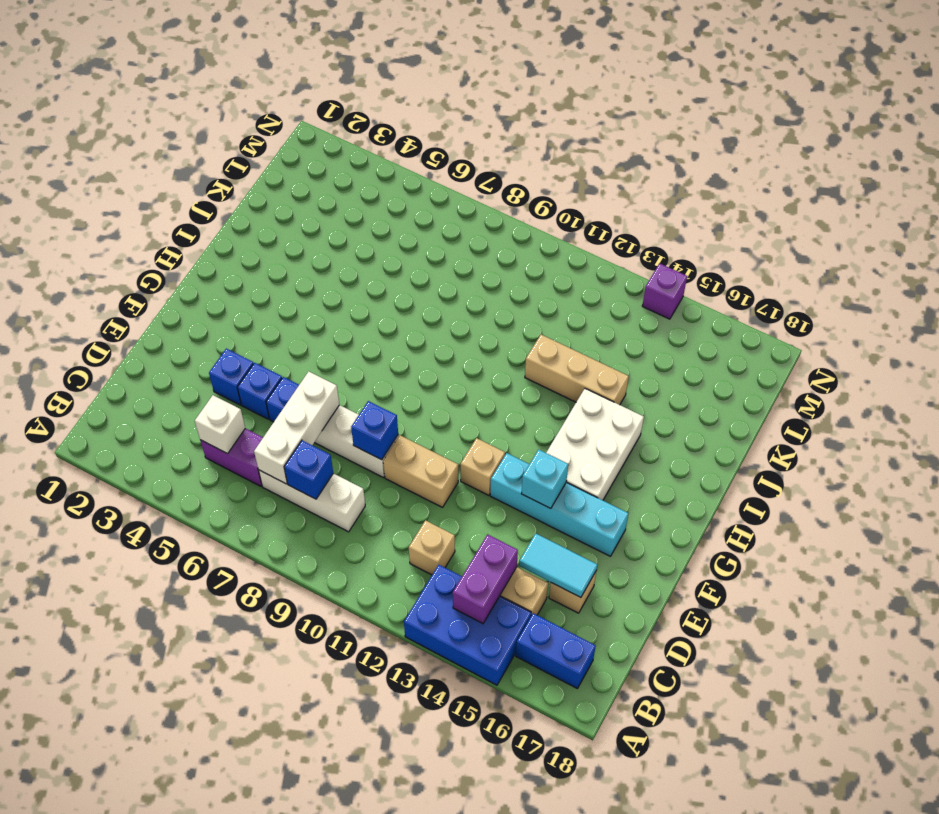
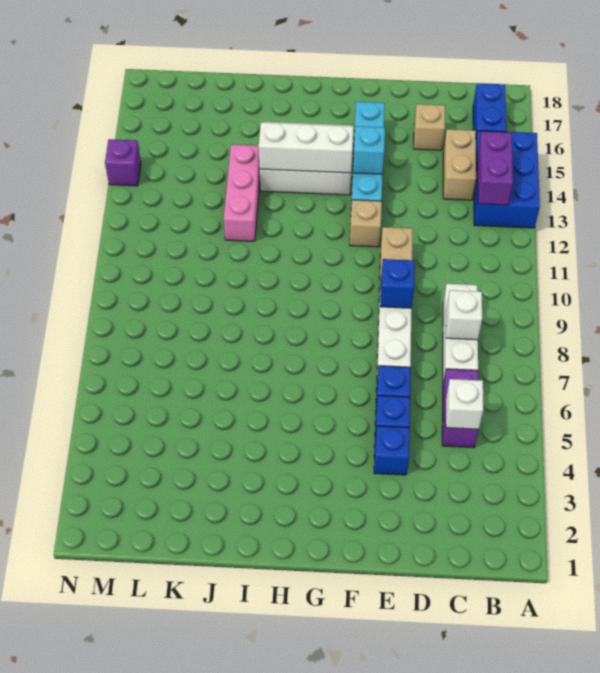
purple brick B14:C14 level 2 -> purple brick B13:B14 level 2
white brick C7:E7 level 2 -> white brick G14:I14 level 2
blue brick C8 level 2 -> white brick C8 level 2
tan brick C12 level 1 -> none
cyan tile D15:D16 level 2 -> none
tan brick J12:J14 level 1 -> pink brick J12:J14 level 1

